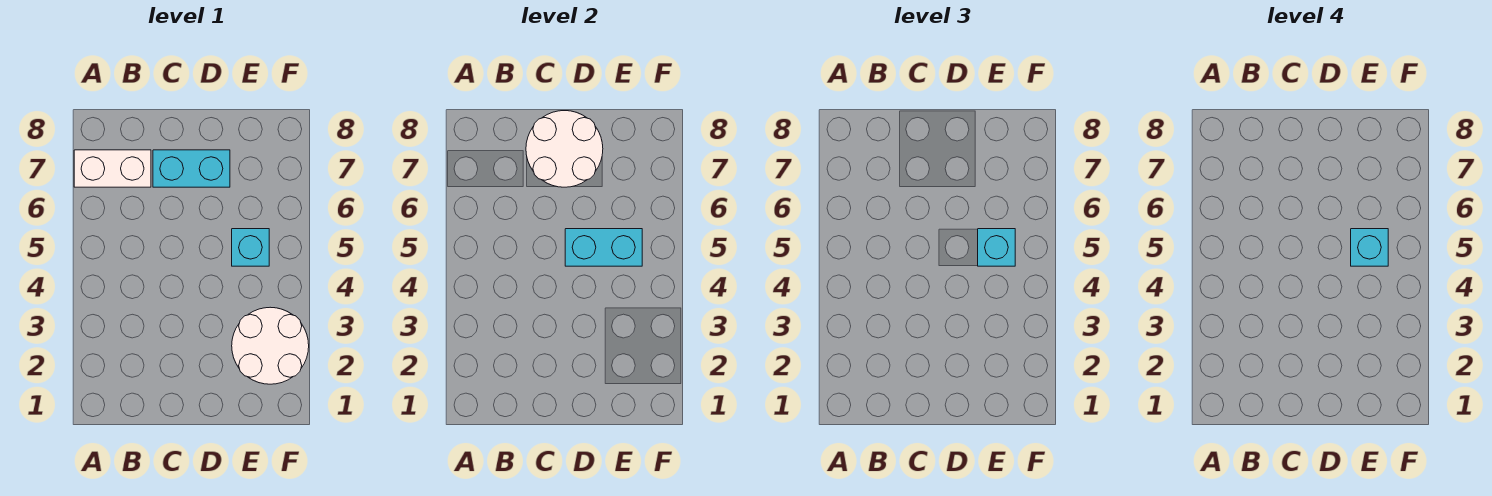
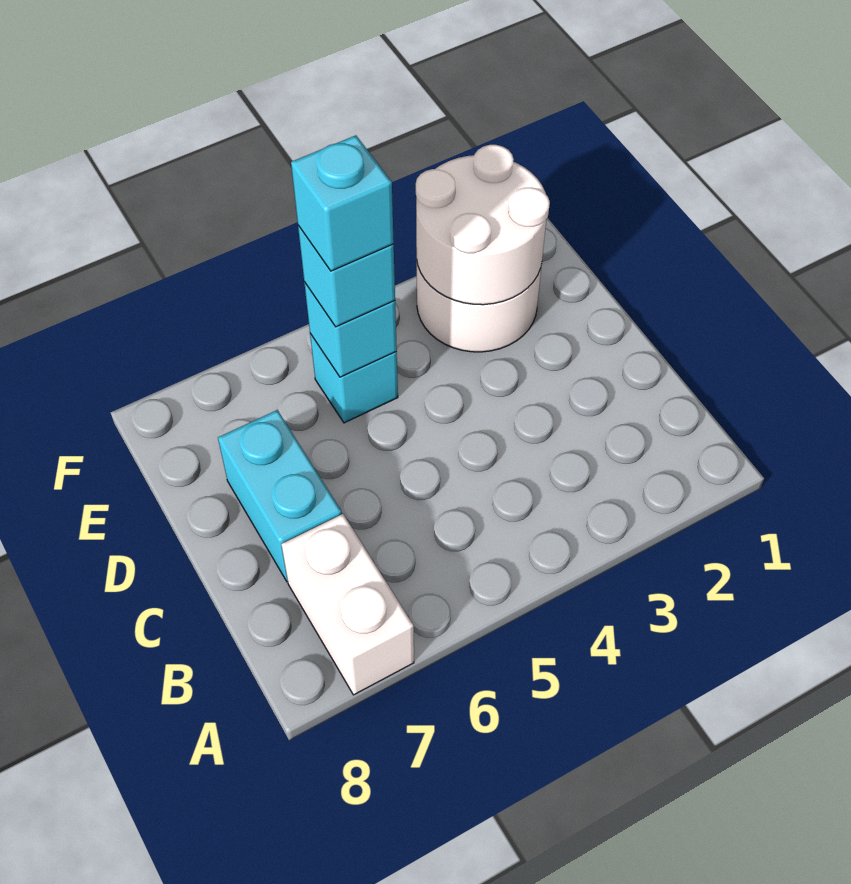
white round brick C7:D8 level 2 -> white round brick E2:F3 level 2
cyan brick D5:E5 level 2 -> cyan brick E5 level 2

